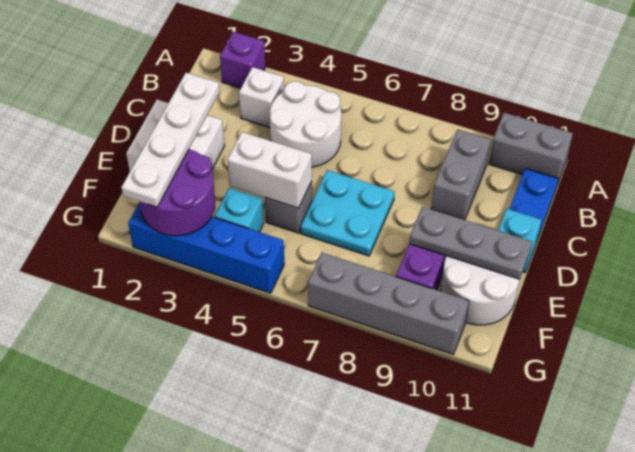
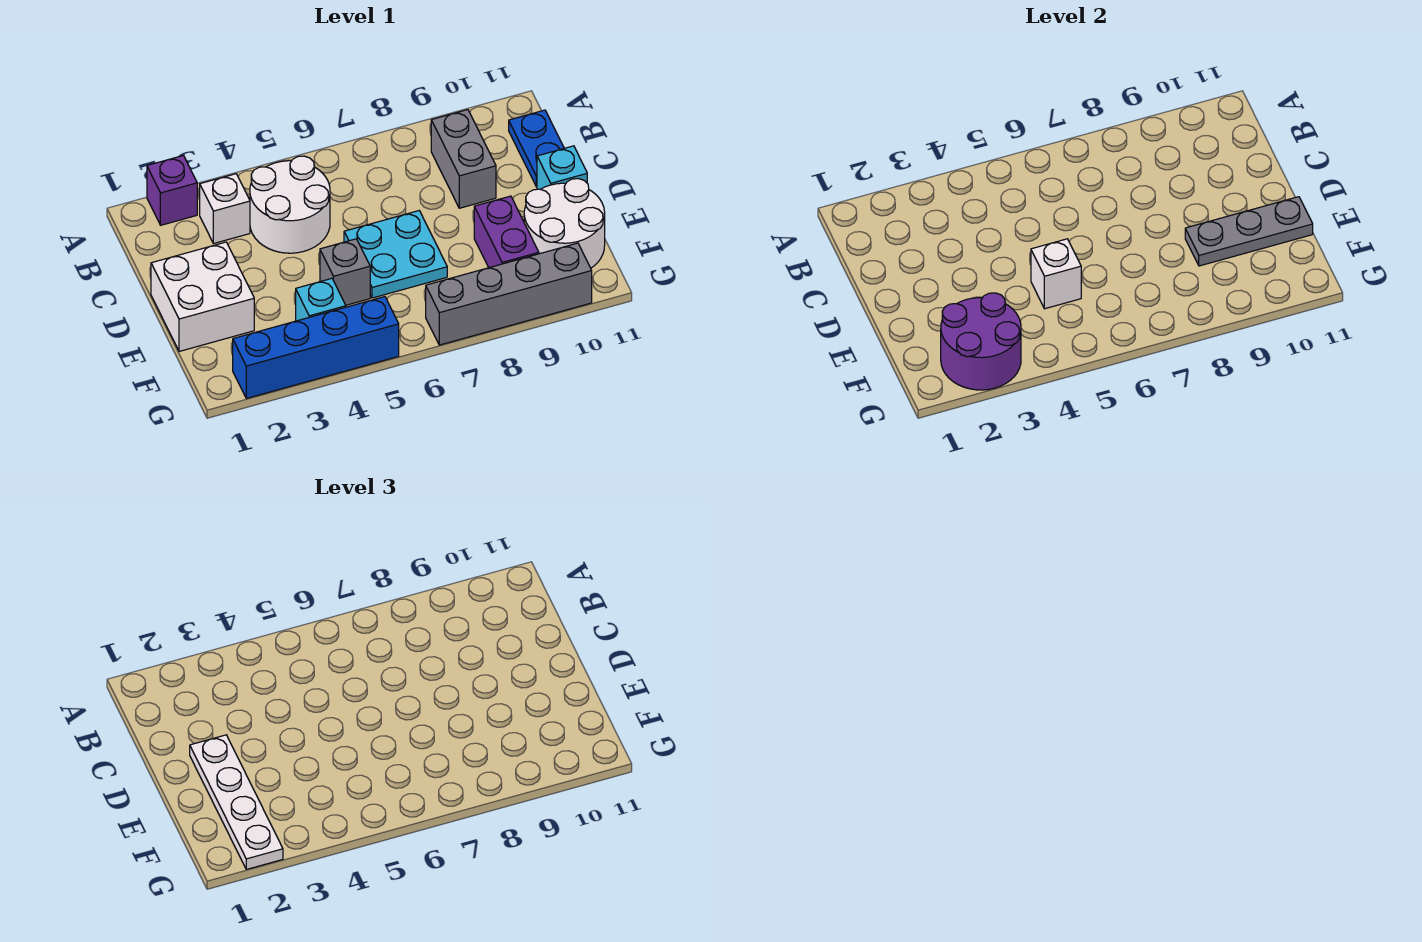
grey brick A10:A11 level 1 -> none
white brick E4:E5 level 2 -> white brick E5 level 2

